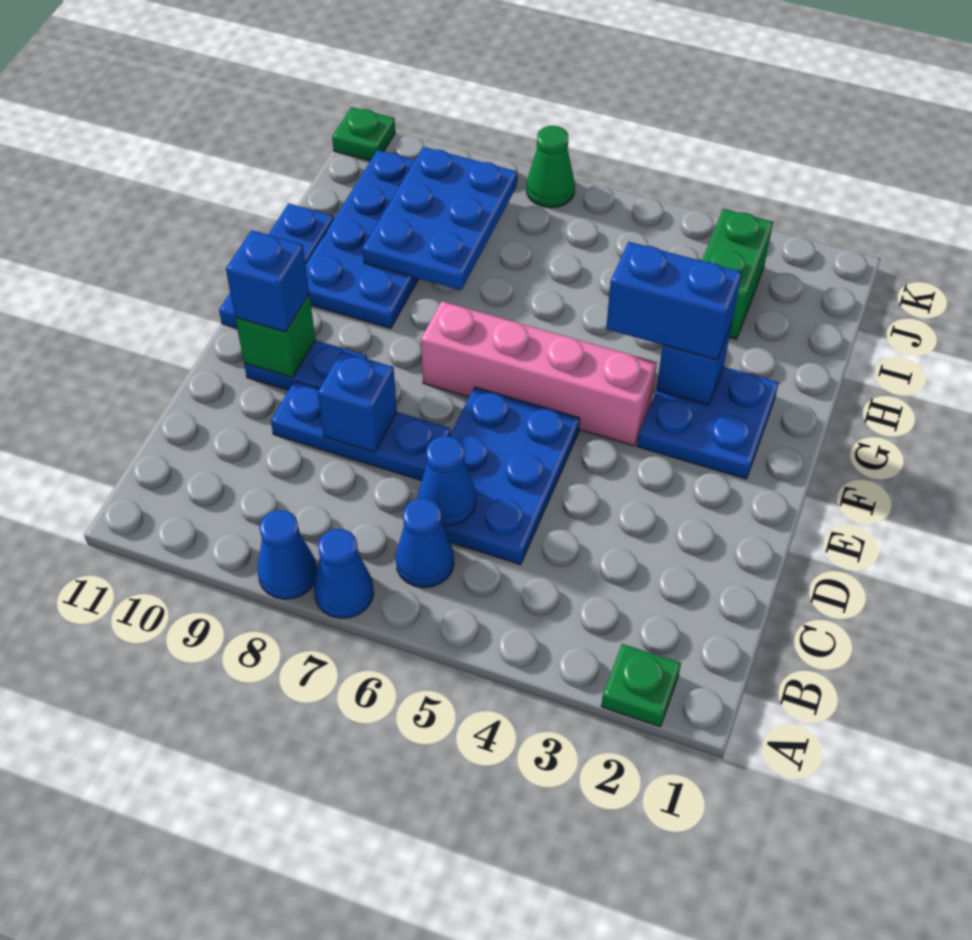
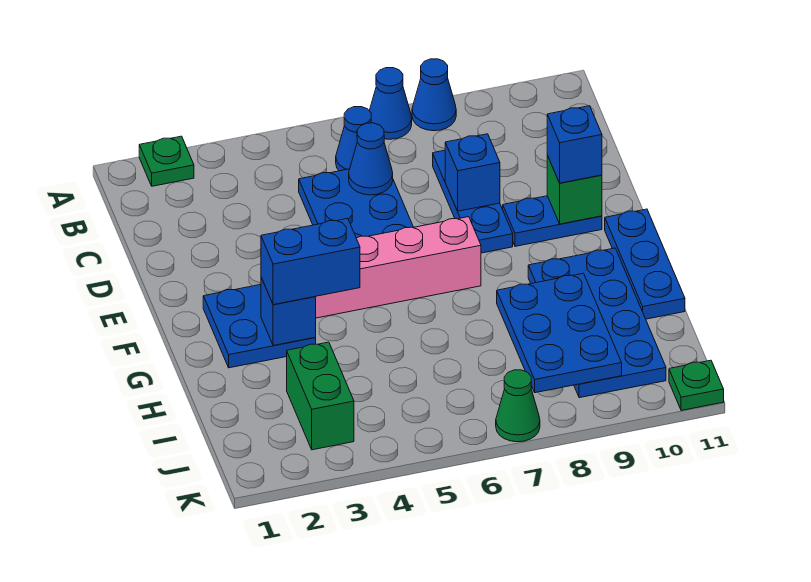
blue plate D7:D9 level 1 -> blue plate C8:E8 level 1

